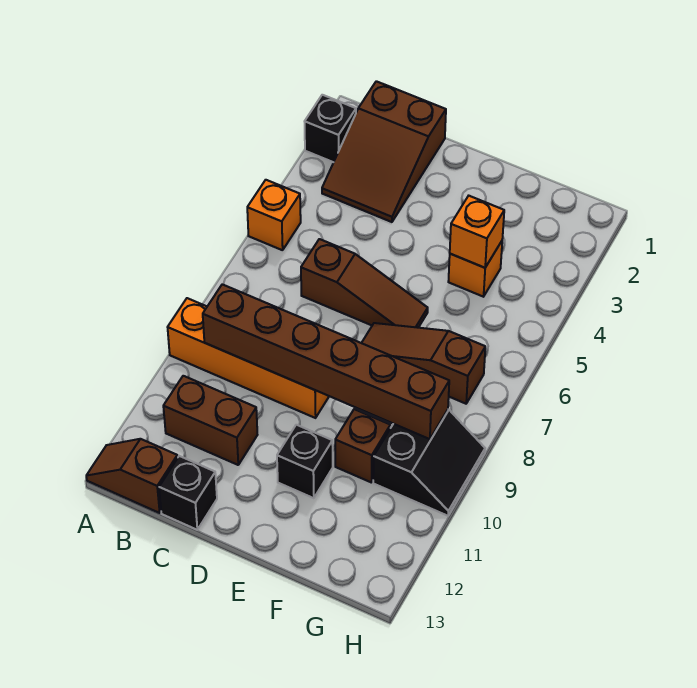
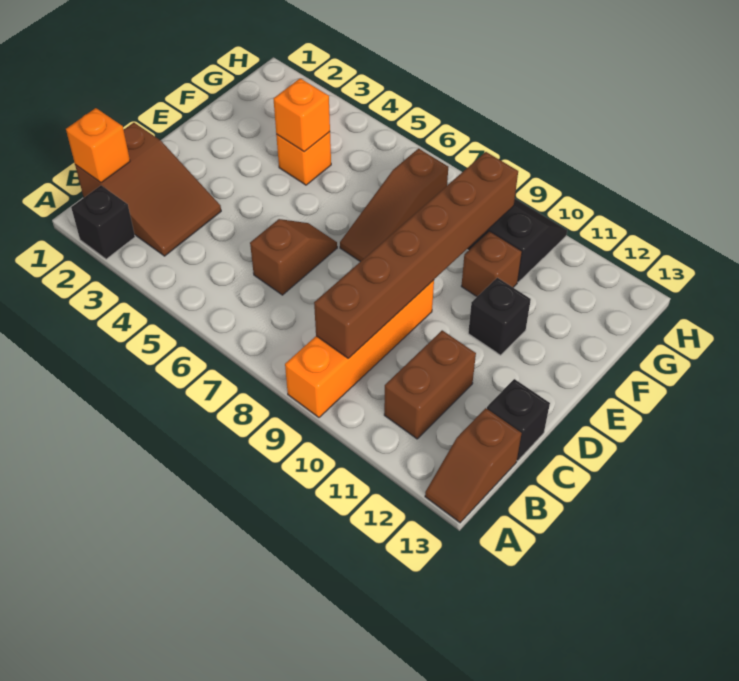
orange brick A5 level 1 -> orange brick B1 level 2
brown slope C6:E6 level 1 top C -> brown slope C6:D6 level 1 top C

